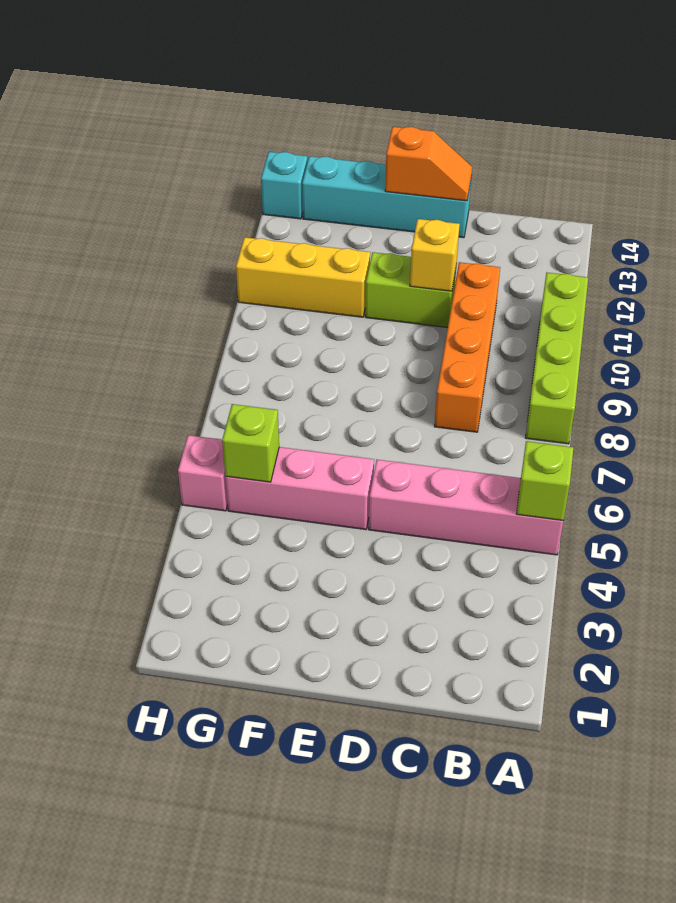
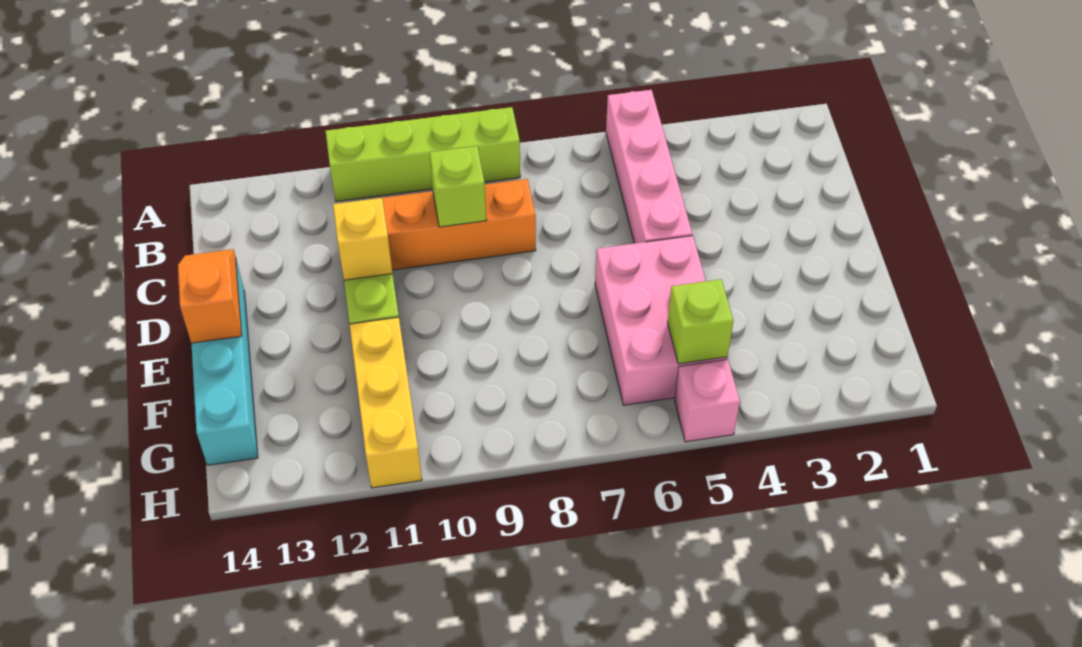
lime brick A5 level 2 -> lime brick C9 level 2
pink brick E5:G5 level 1 -> pink brick E5:G6 level 1
cyan brick H14 level 1 -> none

